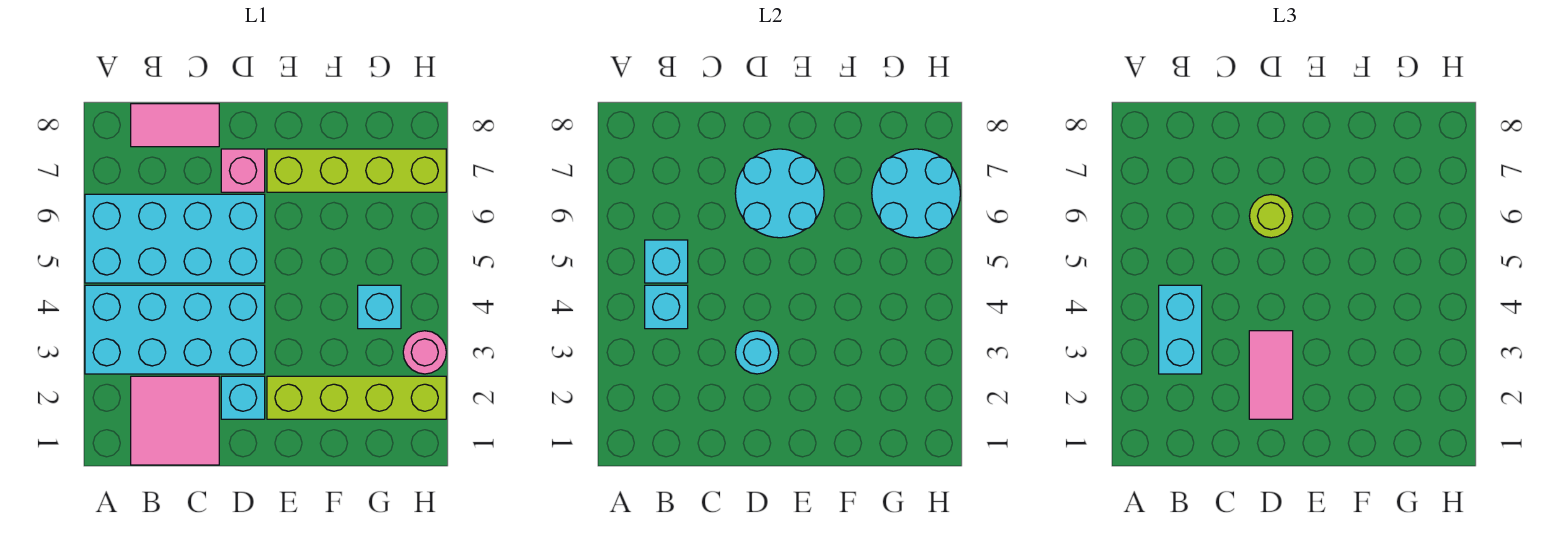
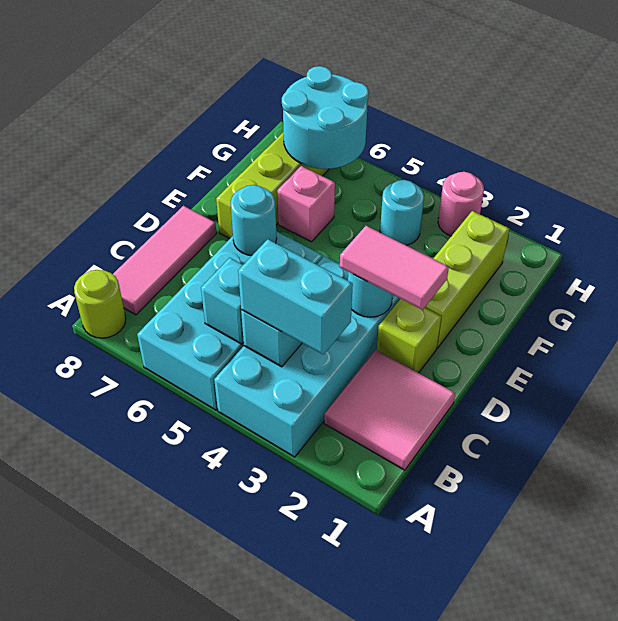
pink tile B8:C8 level 1 -> pink tile B8:D8 level 1
cyan brick D2 level 1 -> lime brick D2 level 1
cyan round brick D6:E7 level 2 -> cyan round brick D6 level 2
lime round brick D6 level 3 -> lime round brick A8 level 1
pink brick D7 level 1 -> pink brick F6 level 1
lime brick E2:H2 level 1 -> lime brick E2:G2 level 1
cyan brick G4 level 1 -> cyan round brick G4 level 1

